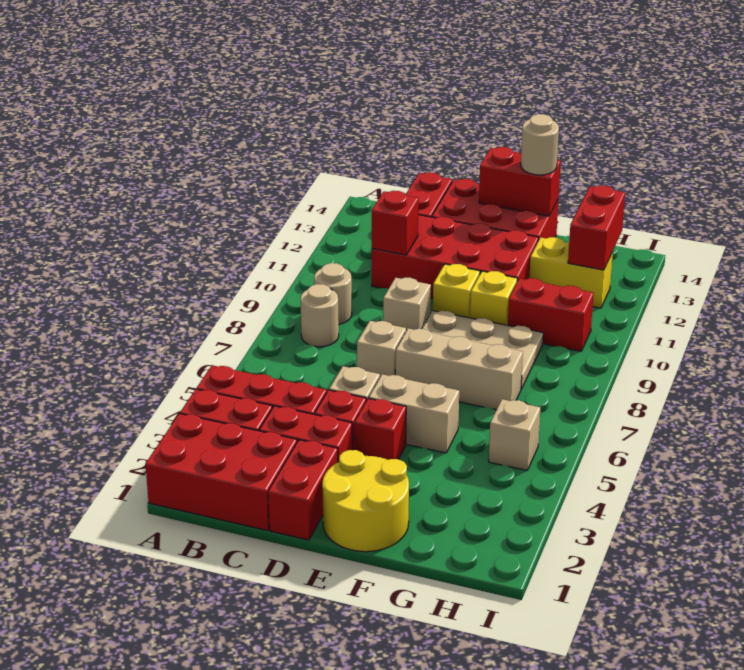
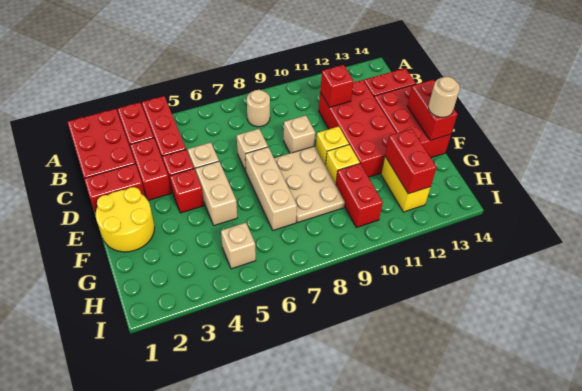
tan round brick B9 level 1 -> none
red brick H12:H13 level 2 -> red brick G12:H12 level 2

